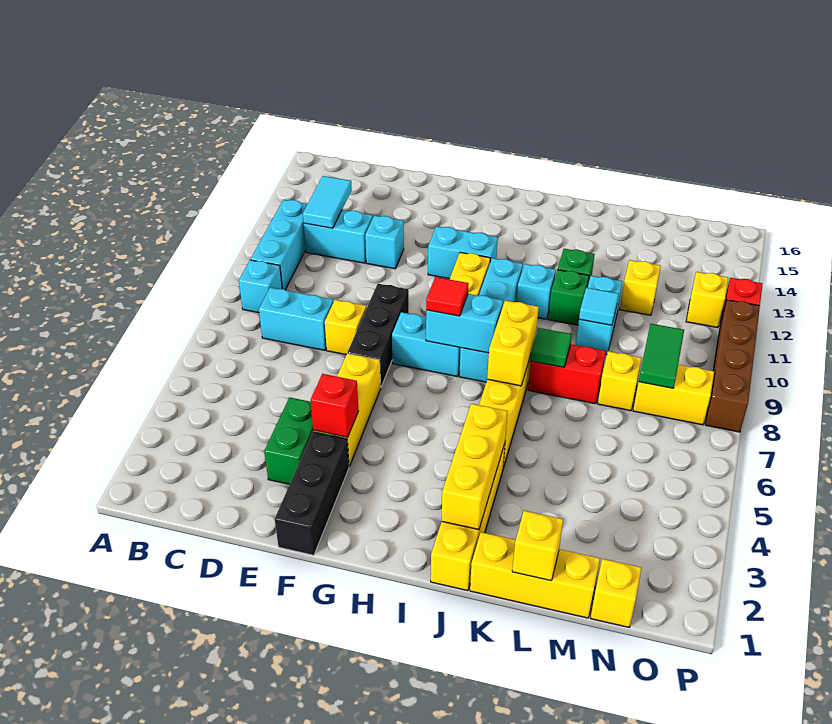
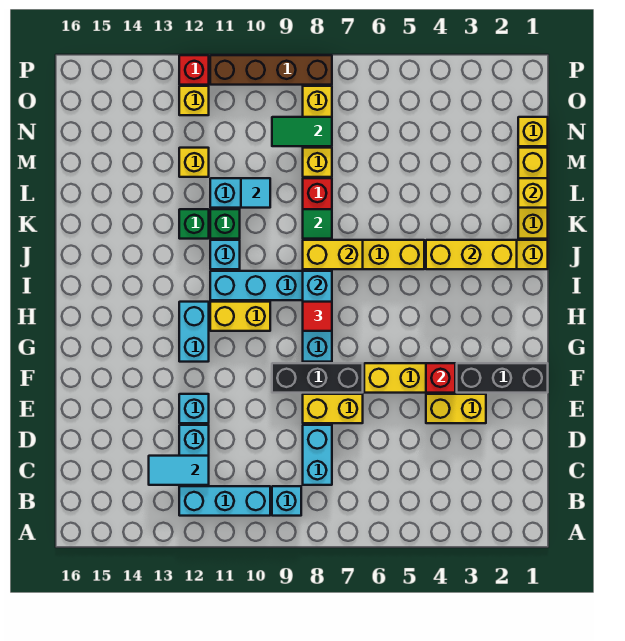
green brick E3:E4 level 1 -> yellow brick E3:E4 level 1
yellow brick E8 level 1 -> yellow brick E7:E8 level 1

